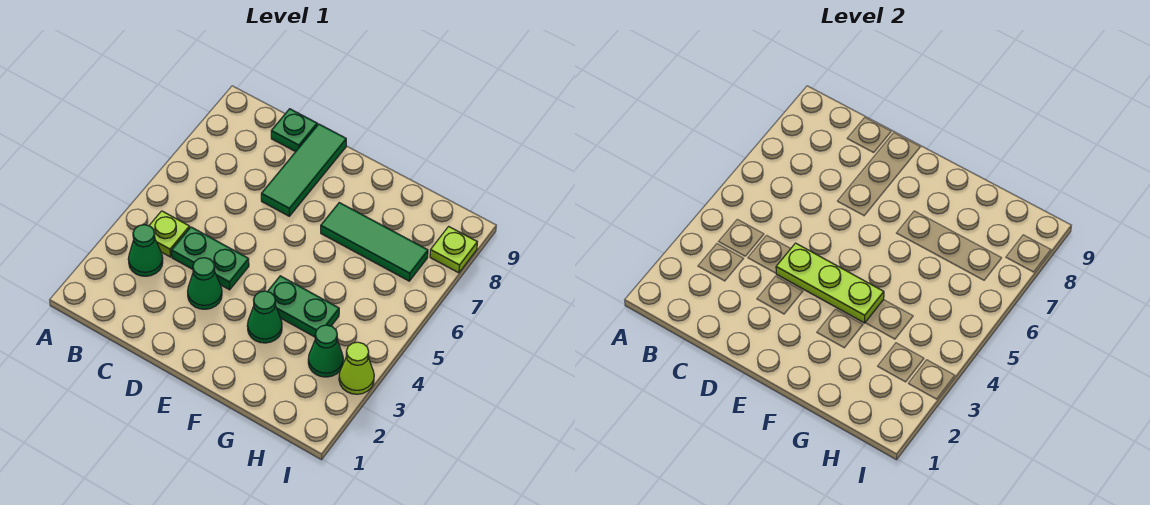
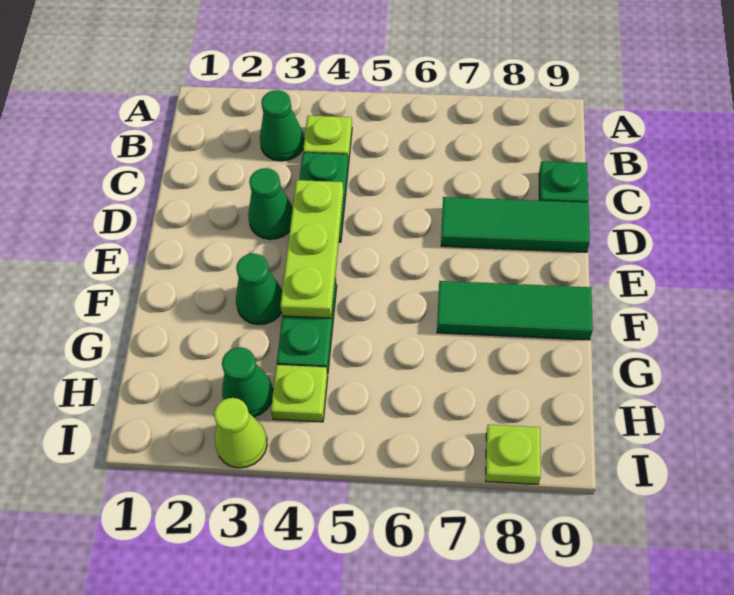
green tile F7:H7 level 1 -> green tile F7:F9 level 1
none -> lime plate H4 level 1

